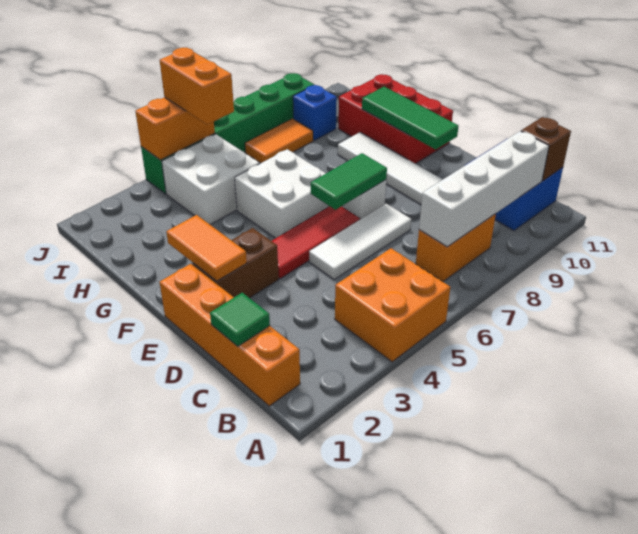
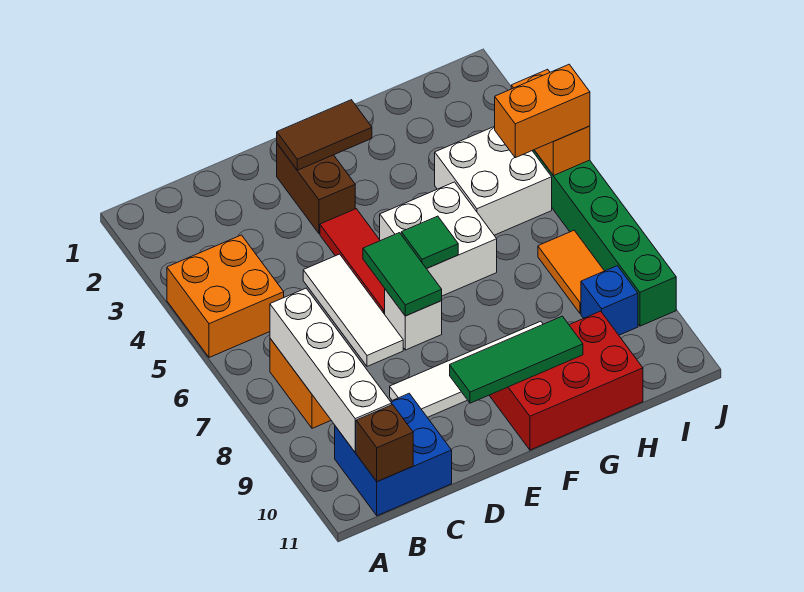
orange brick B1:E1 level 1 -> none
green tile C1 level 2 -> green tile F6 level 2
orange tile E2:F2 level 2 -> brown tile E2:F2 level 2

